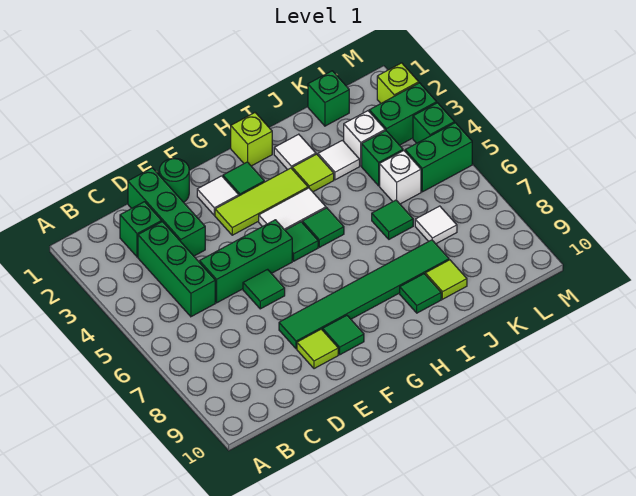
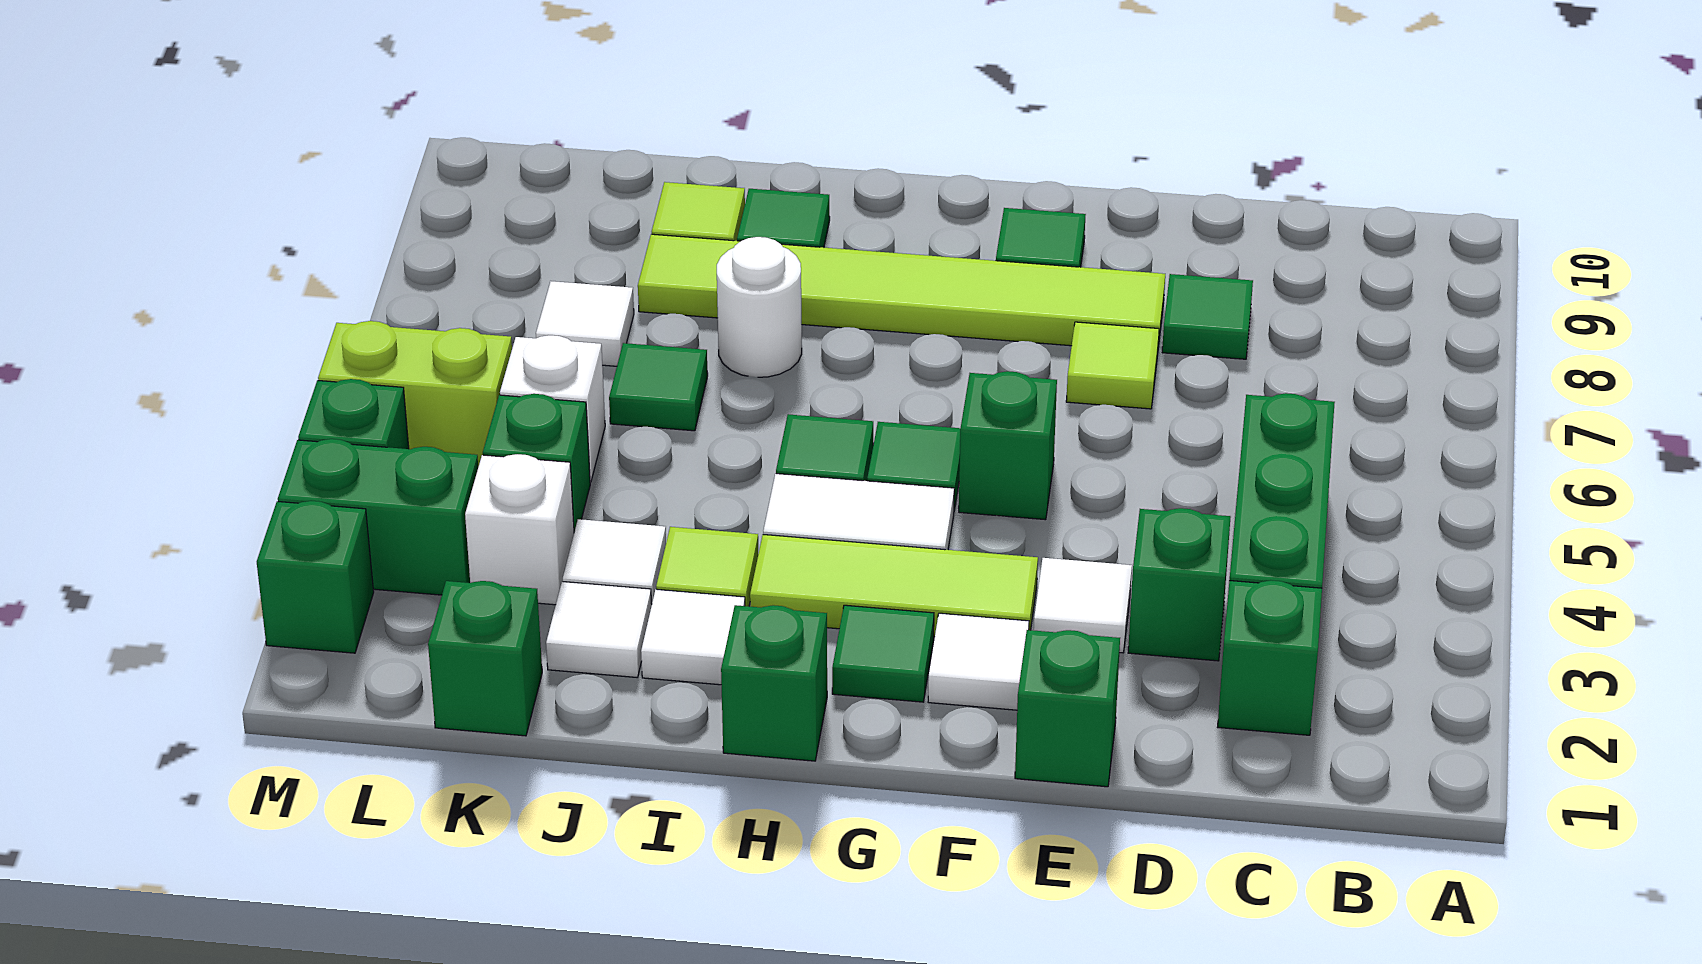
green brick D1:D3 level 1 -> green brick D3 level 1
green brick D5:F5 level 1 -> green brick F5 level 1
green round brick E1 level 1 -> green brick E1 level 1
none -> white tile E3 level 1
green tile E6 level 1 -> green tile D8 level 1
green tile E8:J8 level 1 -> lime tile E8:J8 level 1
lime tile E9 level 1 -> lime tile E7 level 1
lime brick H1 level 1 -> green brick H1 level 1
none -> white round brick I7 level 1
none -> white tile J2 level 1
green brick L5:M5 level 1 -> lime brick L5:M5 level 1
lime brick M2 level 1 -> green brick M2 level 1

